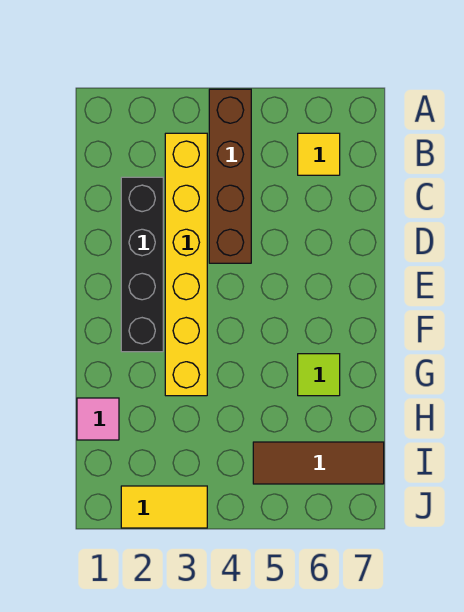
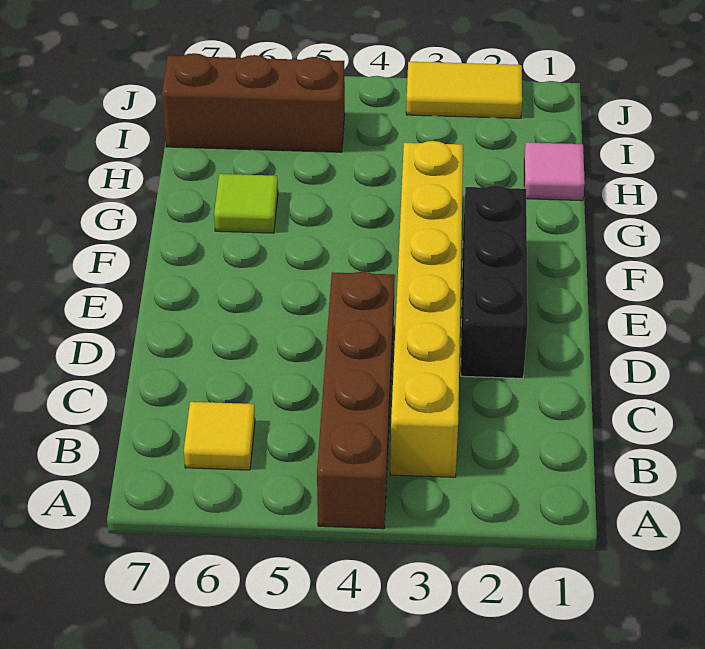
black brick C2:F2 level 1 -> black brick D2:F2 level 1
brown tile I5:I7 level 1 -> brown brick I5:I7 level 1

